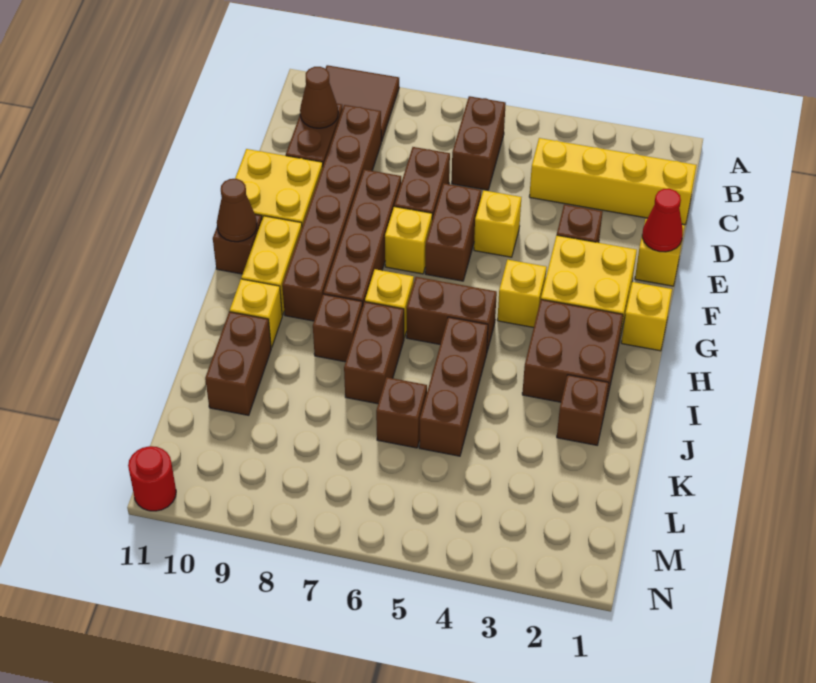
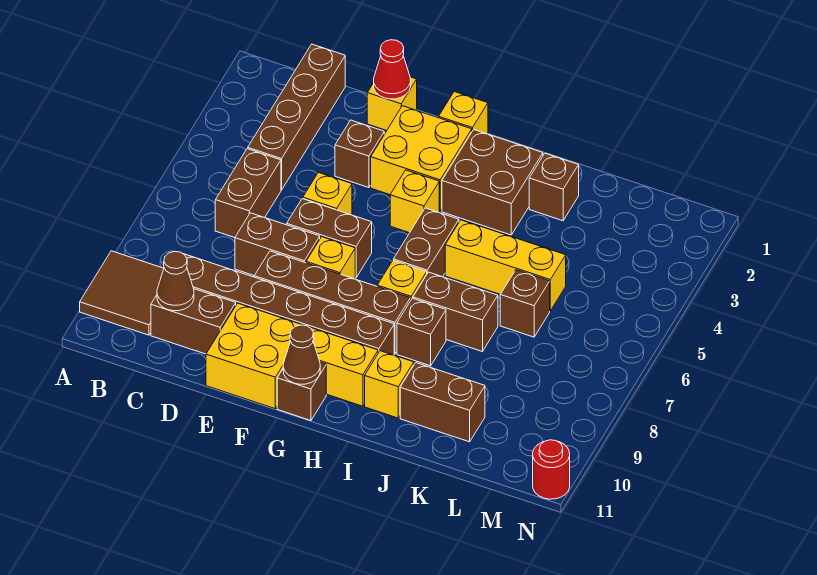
brown brick B6:C6 level 1 -> brown brick C5:C6 level 1
yellow brick C1:C4 level 1 -> brown brick C1:C4 level 1
brown brick I5:K5 level 1 -> yellow brick I5:K5 level 1

